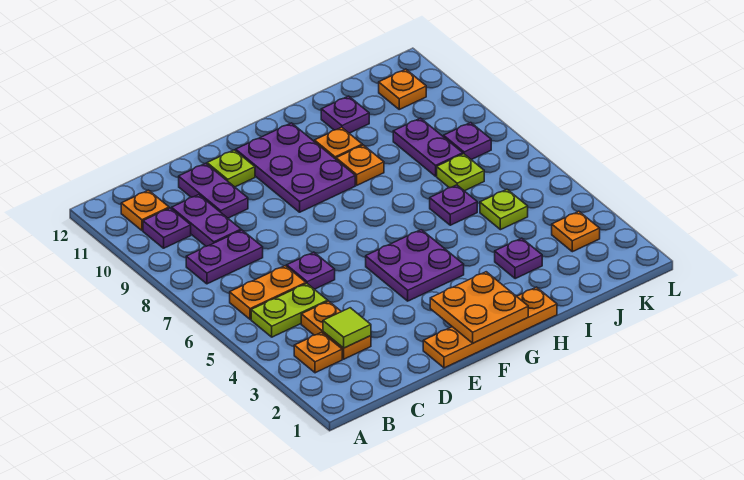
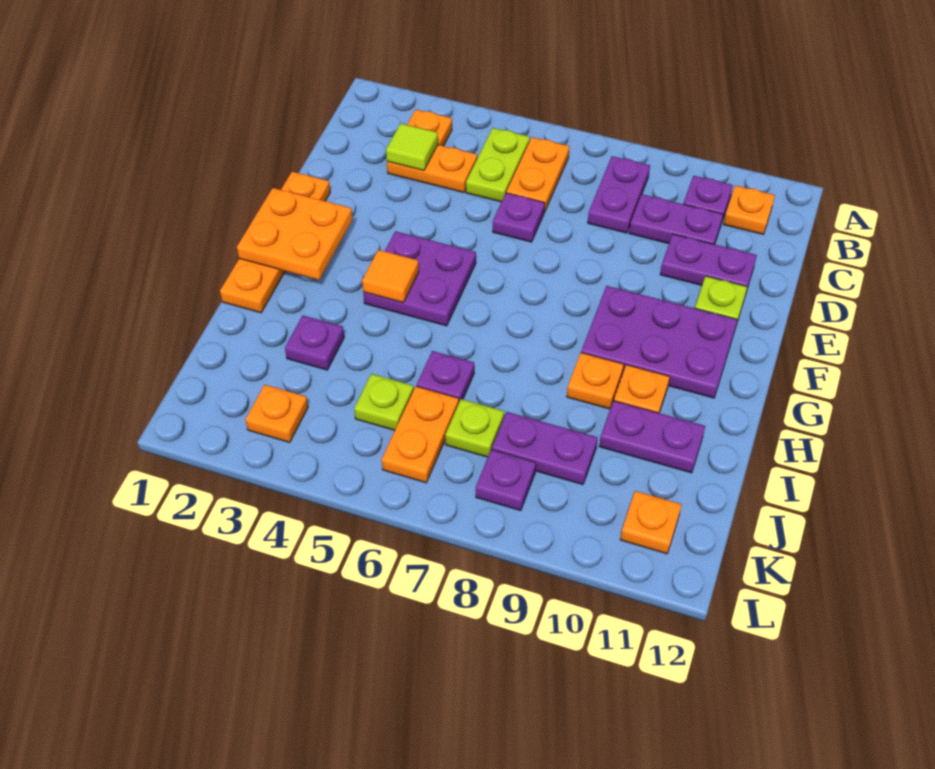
none -> orange tile G4 level 2
purple plate I11 level 1 -> purple plate I10:I11 level 1
none -> orange plate J6:K6 level 1

